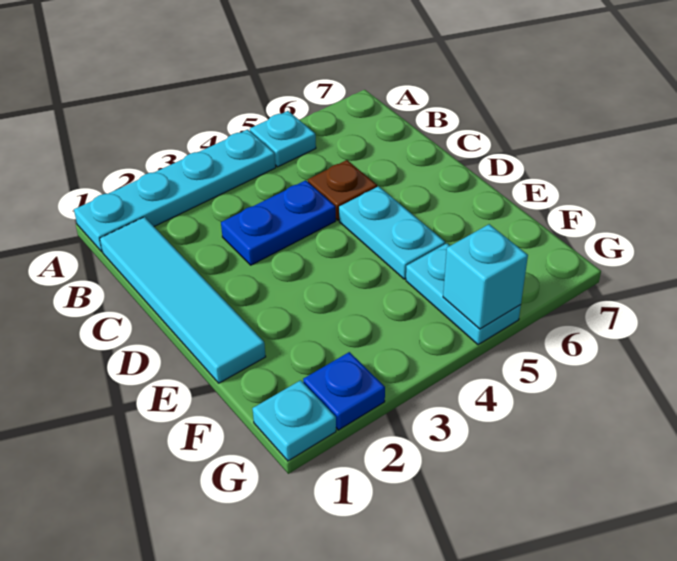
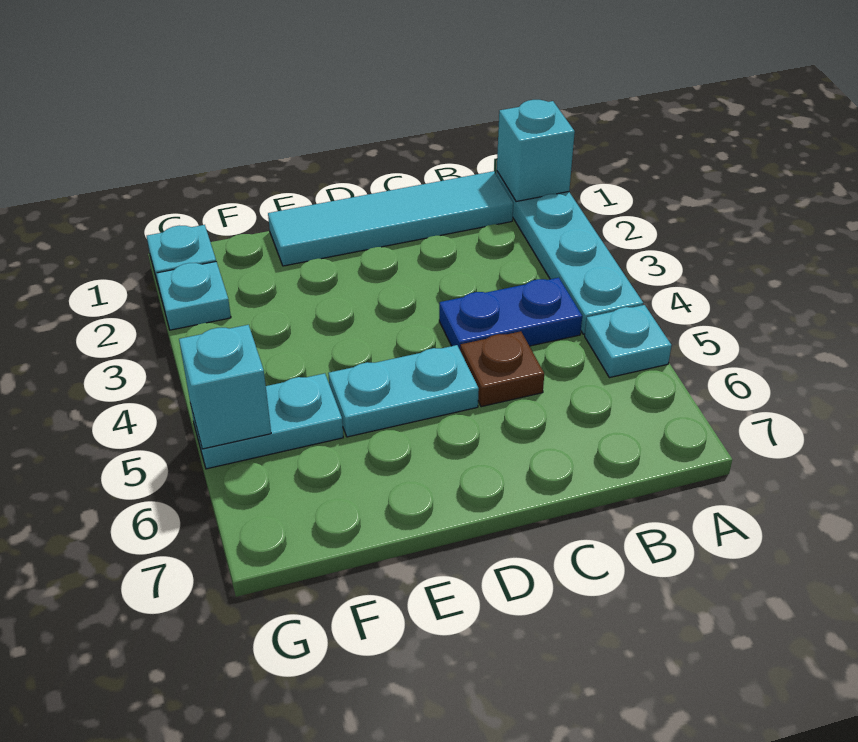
none -> cyan brick A1 level 2
blue plate C3:C4 level 1 -> blue plate B4:C4 level 1
blue plate G2 level 1 -> cyan plate G2 level 1

